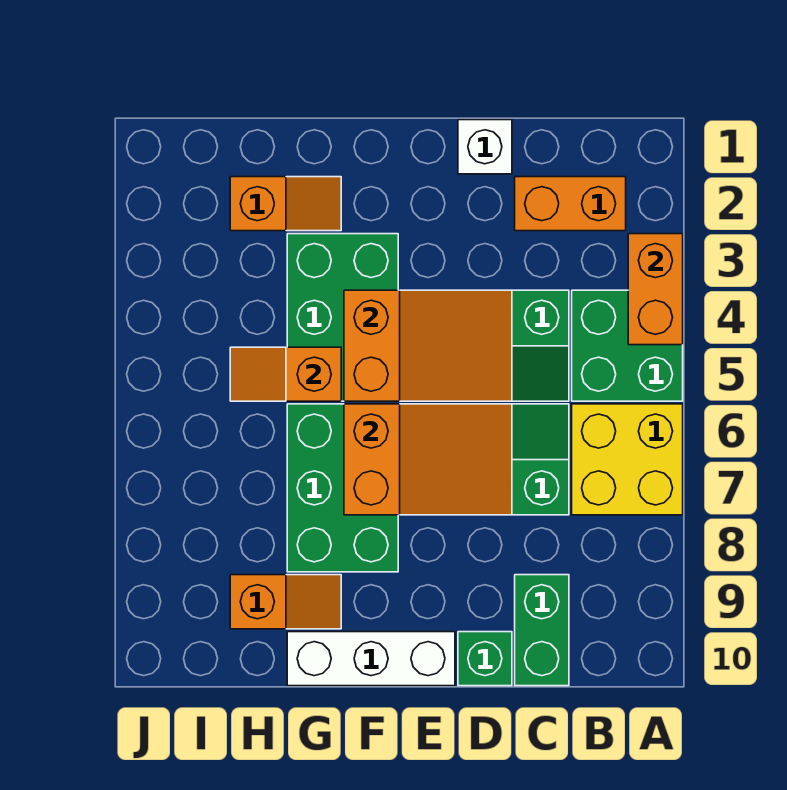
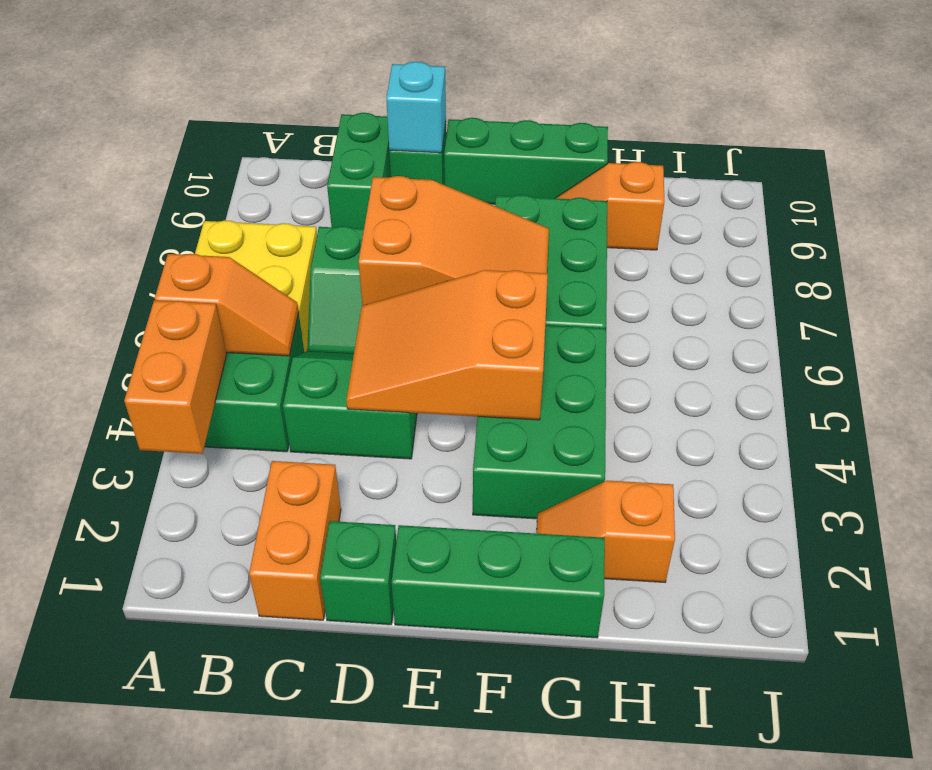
orange brick B2:C2 level 1 -> orange brick C1:C2 level 1
white brick D1 level 1 -> green brick D1 level 1
orange slope D6:F7 level 2 top F -> orange slope D6:F7 level 2 top D
none -> cyan brick D10 level 2
none -> green brick E1:G1 level 1
white brick E10:G10 level 1 -> green brick E10:G10 level 1
orange slope G5:H5 level 2 top G -> orange slope A5:B5 level 2 top A

